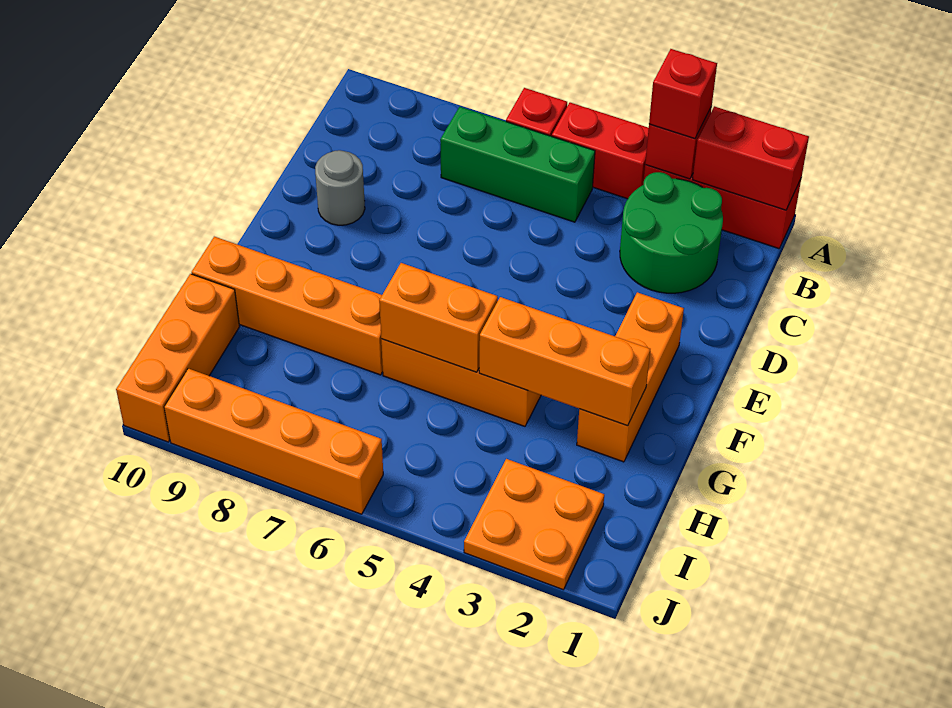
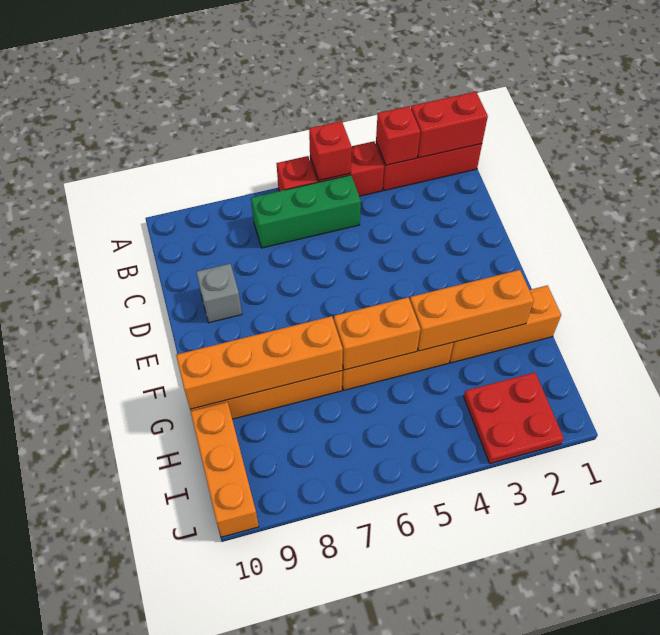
red brick A3 level 3 -> red brick A5 level 2
green round brick B2:C3 level 1 -> none
grey round brick D9 level 1 -> grey brick D9 level 1
orange brick E2:G2 level 1 -> orange brick G1:G3 level 1
orange plate I2:J3 level 1 -> red plate I2:J3 level 1
orange brick J6:J9 level 1 -> orange brick G7:G10 level 2

